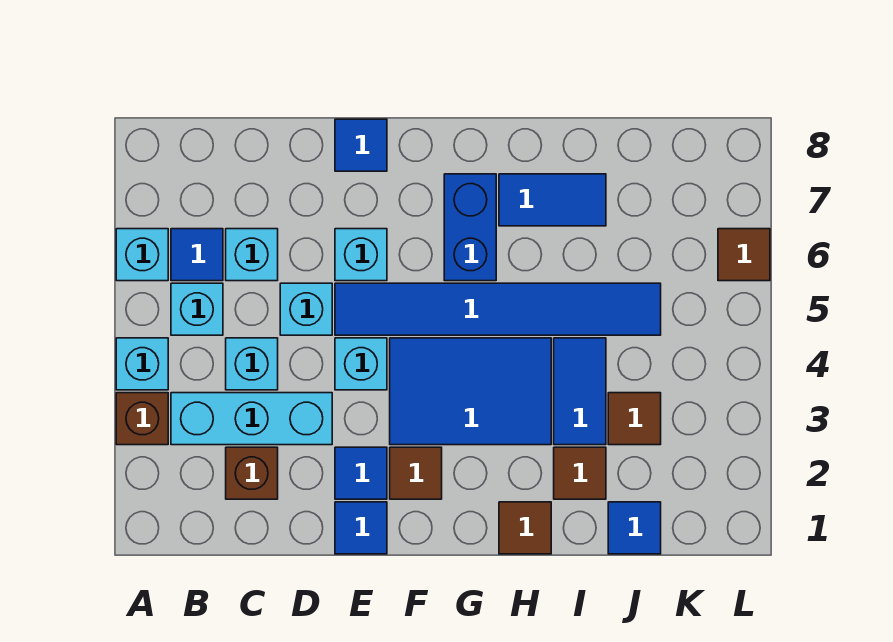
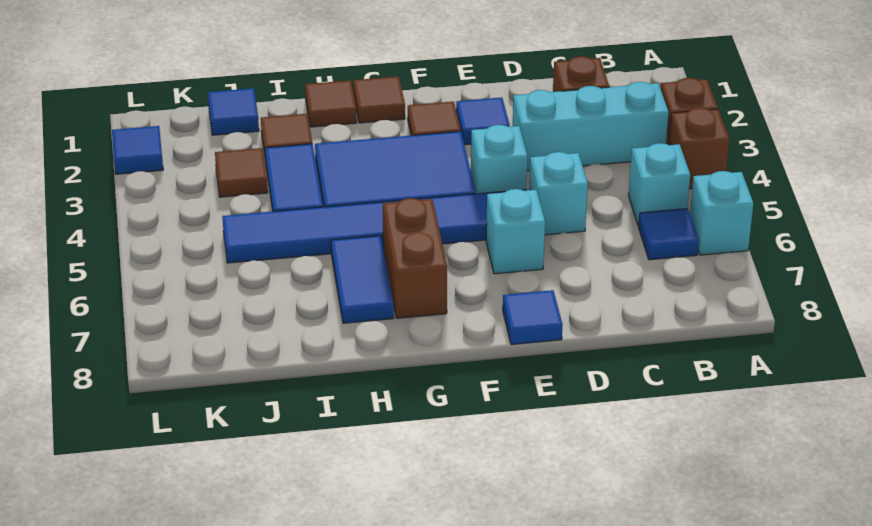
cyan brick A4 level 1 -> brown brick A4 level 1
cyan brick C4 level 1 -> none
cyan brick C6 level 1 -> none
blue tile E1 level 1 -> blue tile L2 level 1
blue brick G6:G7 level 1 -> brown brick G6:G7 level 1
blue tile H7:I7 level 1 -> blue tile H6:H7 level 1
brown tile L6 level 1 -> brown tile G1 level 1

